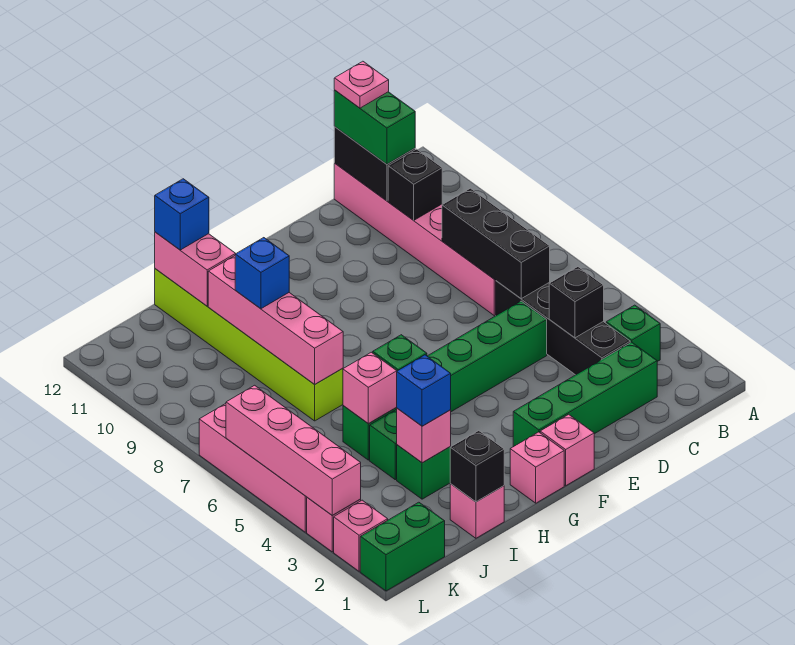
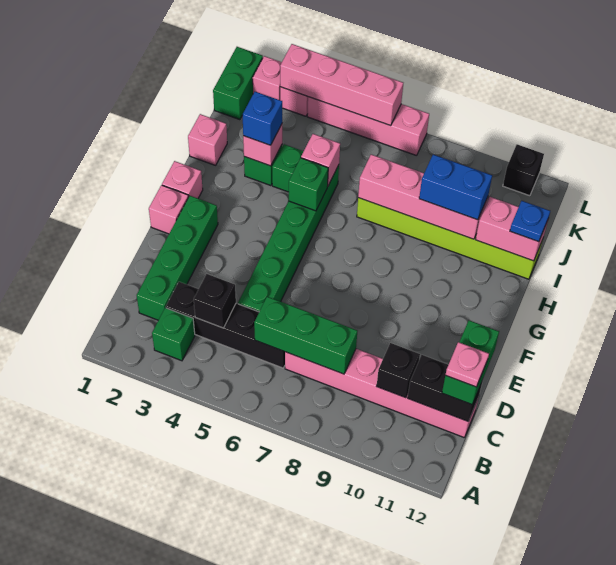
black brick C6:C8 level 2 -> green brick C6:C8 level 2
green brick C11:C12 level 3 -> green brick C12:D12 level 3
black brick I1 level 2 -> black brick L11 level 1
blue brick I9 level 3 -> blue brick I9:I10 level 3
blue brick I12 level 3 -> blue plate I12 level 3

